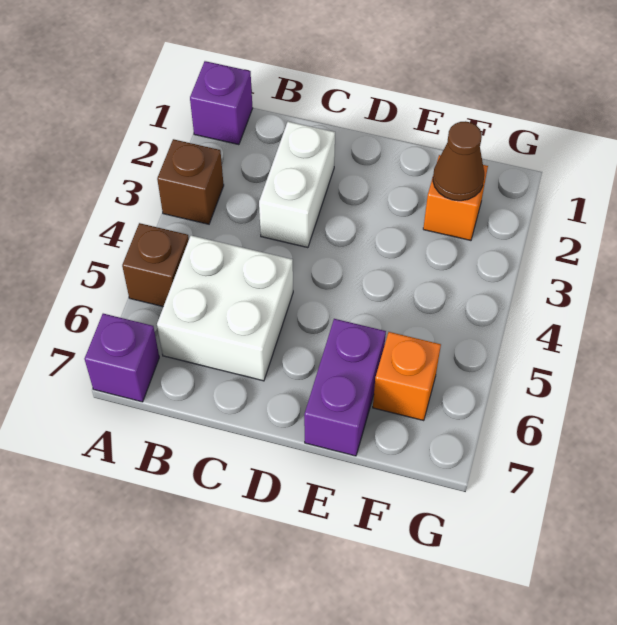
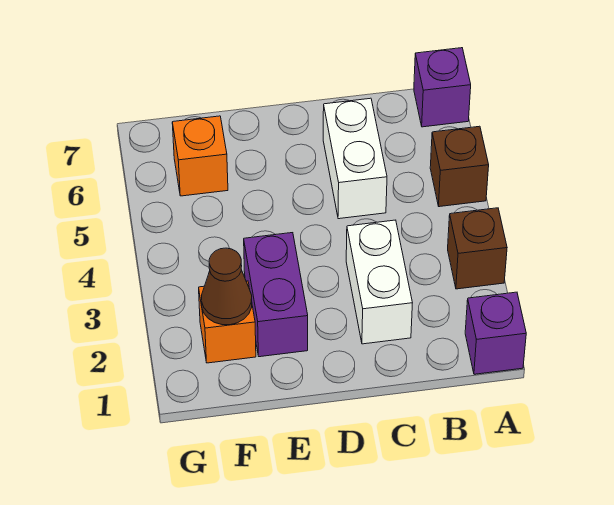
white brick B5:C6 level 1 -> white brick C5:C6 level 1
purple brick E6:E7 level 1 -> purple brick E2:E3 level 1

